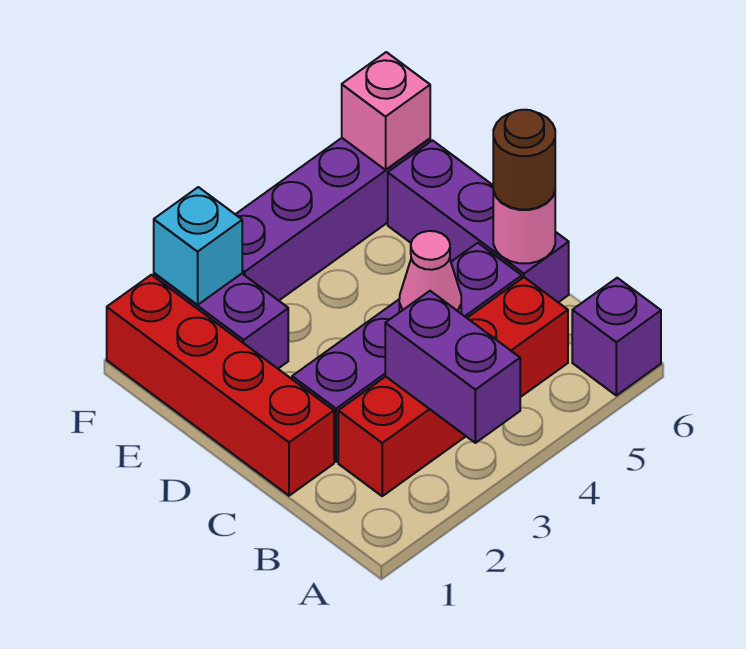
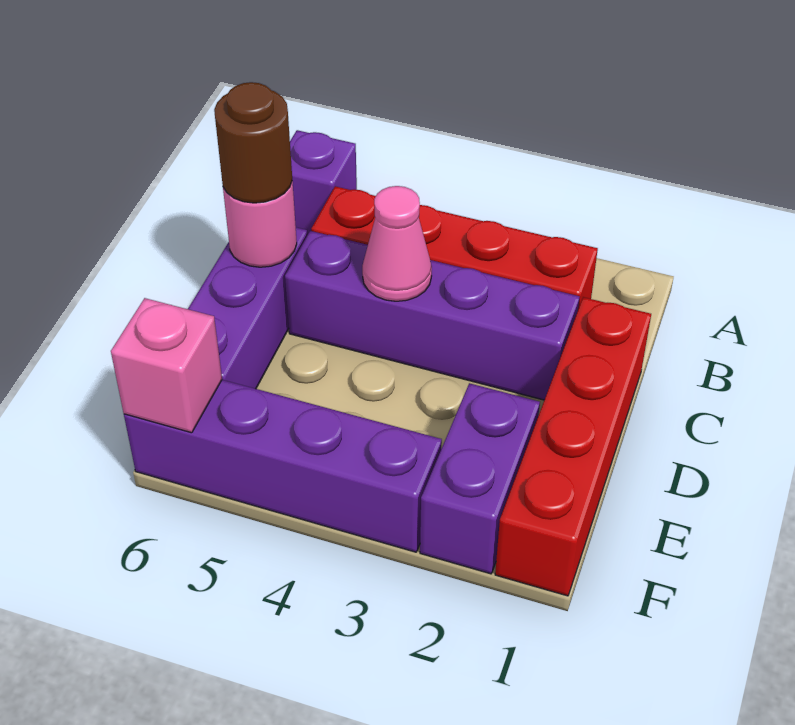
purple brick A3:B3 level 2 -> none
cyan brick F2 level 2 -> none

